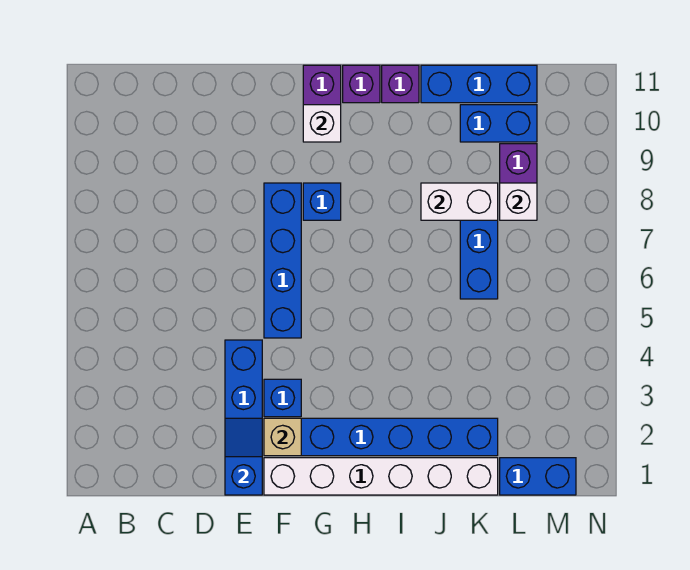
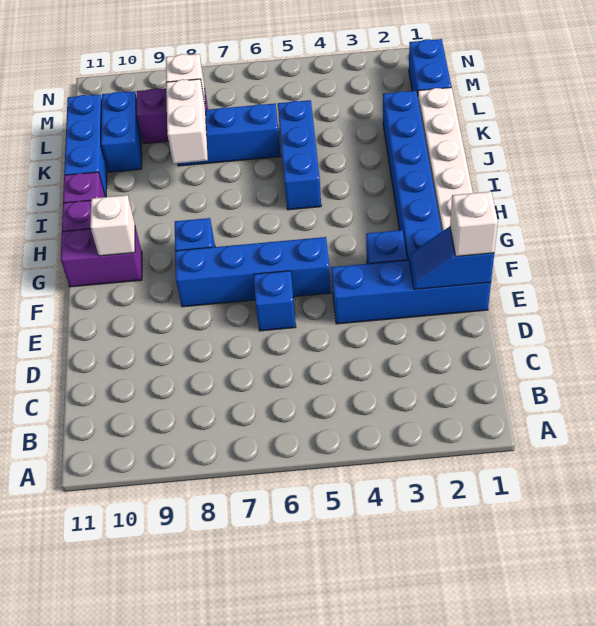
none -> white brick E1 level 3
none -> blue brick E6 level 1
tan brick F2 level 2 -> none
none -> blue brick I5:K5 level 1

